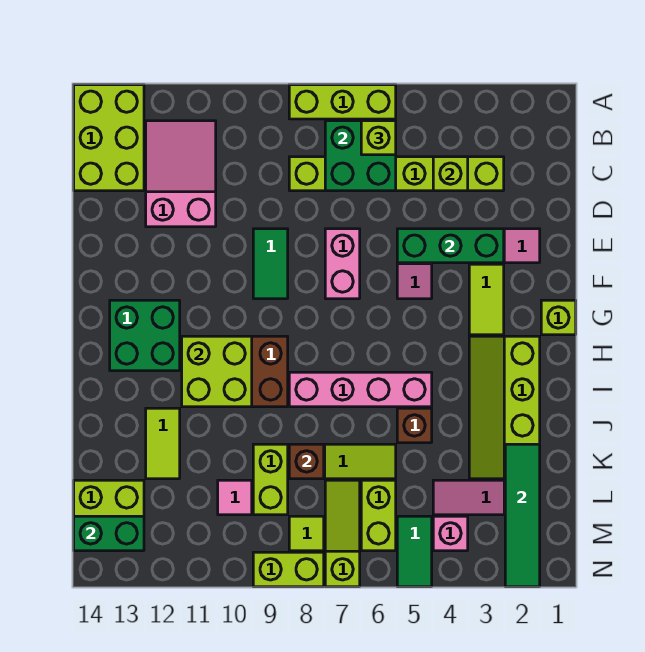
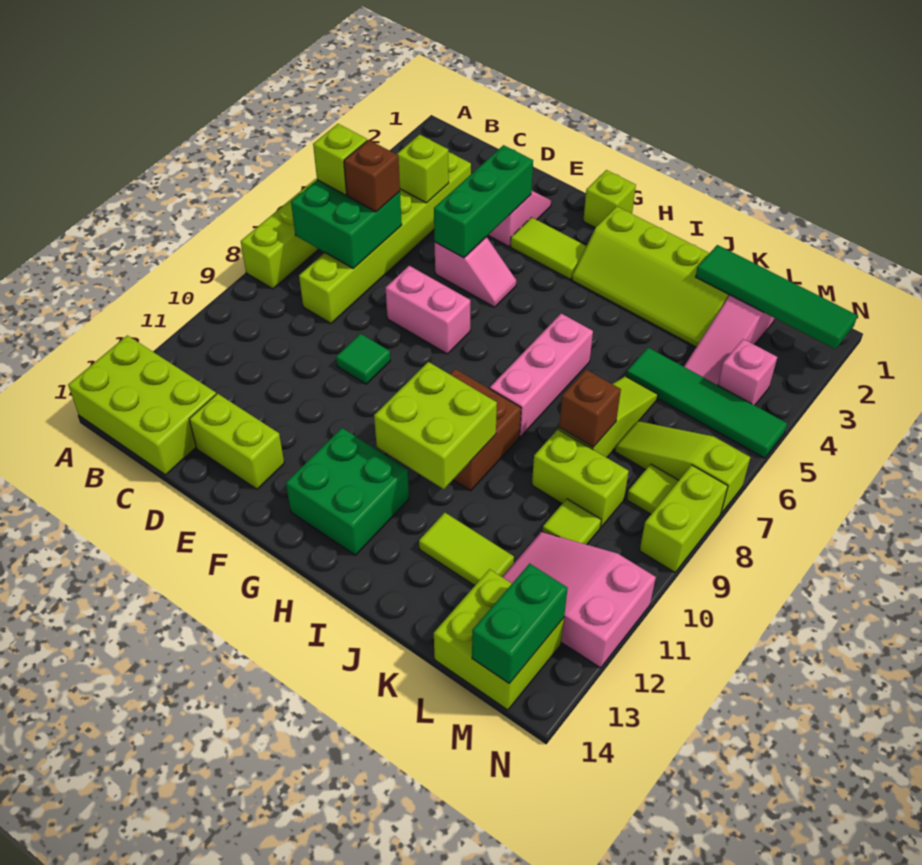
pink slope B11:D12 level 1 top D -> pink slope L11:N12 level 1 top N
green tile E9:F9 level 1 -> green tile E9 level 1
pink brick I5:I8 level 1 -> pink brick I6:I8 level 1
brown brick J5 level 1 -> brown brick C6 level 3
lime brick L6:M6 level 1 -> lime brick D13:E13 level 1
pink tile L10 level 1 -> lime tile L10 level 1
green tile M5:N5 level 1 -> green tile K5:N5 level 1

